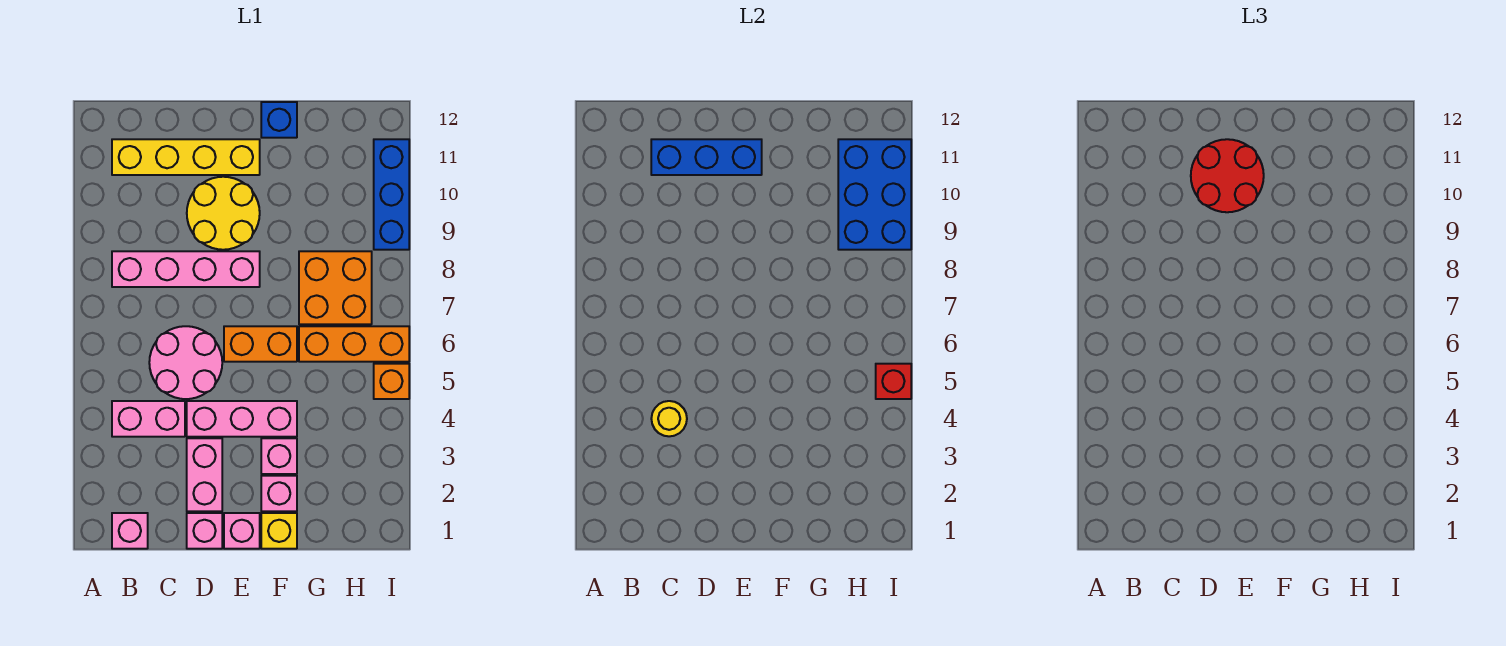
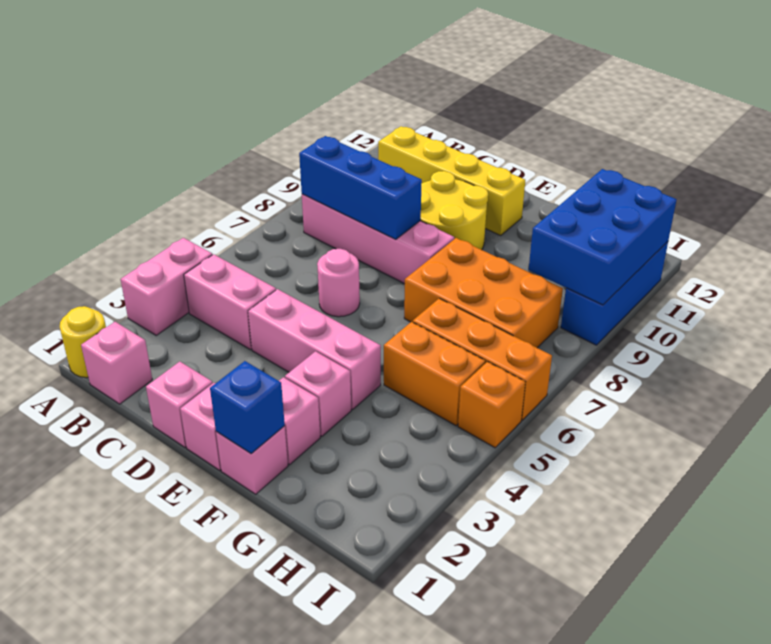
yellow round brick C4 level 2 -> yellow round brick A1 level 1
pink round brick C5:D6 level 1 -> pink round brick D6 level 1
blue brick C11:E11 level 2 -> blue brick B8:D8 level 2
pink brick D2:D3 level 1 -> pink brick A3:A4 level 1
red round brick D10:E11 level 3 -> none
orange brick E6:F6 level 1 -> orange brick G5:H5 level 1
yellow brick F1 level 1 -> pink brick F1 level 1
blue brick F12 level 1 -> blue brick F1 level 2
orange brick G7:H8 level 1 -> orange brick F7:H8 level 1
red brick I5 level 2 -> none

